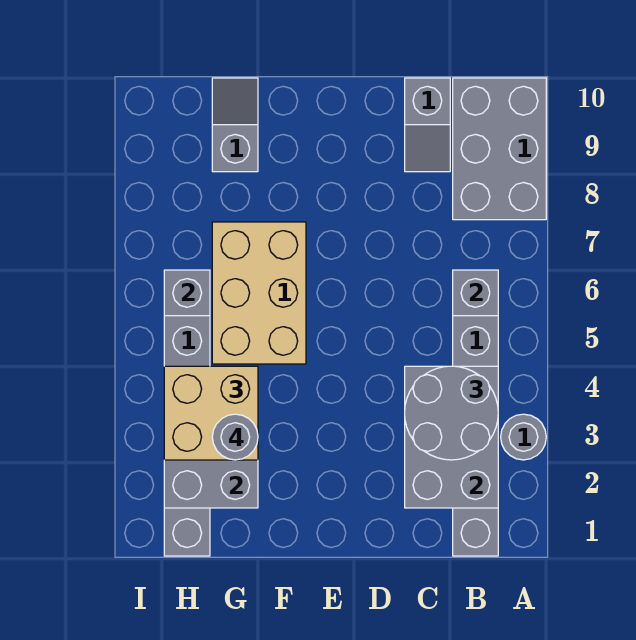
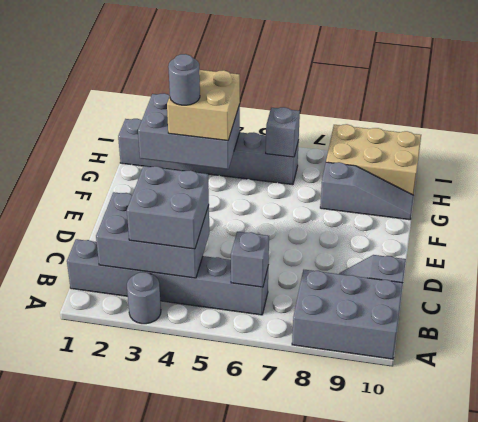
grey round brick B3:C4 level 3 -> grey brick B3:C4 level 3
tan brick F5:G7 level 1 -> tan brick H8:I10 level 1
grey slope G9:G10 level 1 top 9 -> grey slope G8:G10 level 1 top 8

